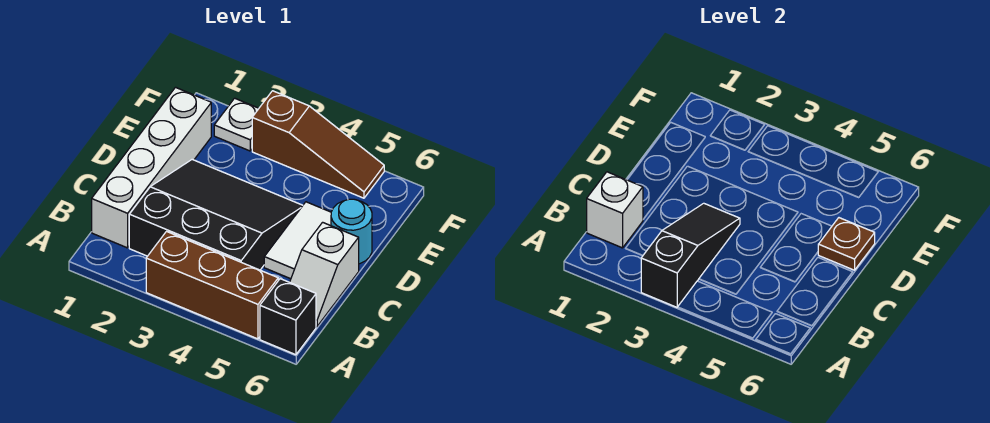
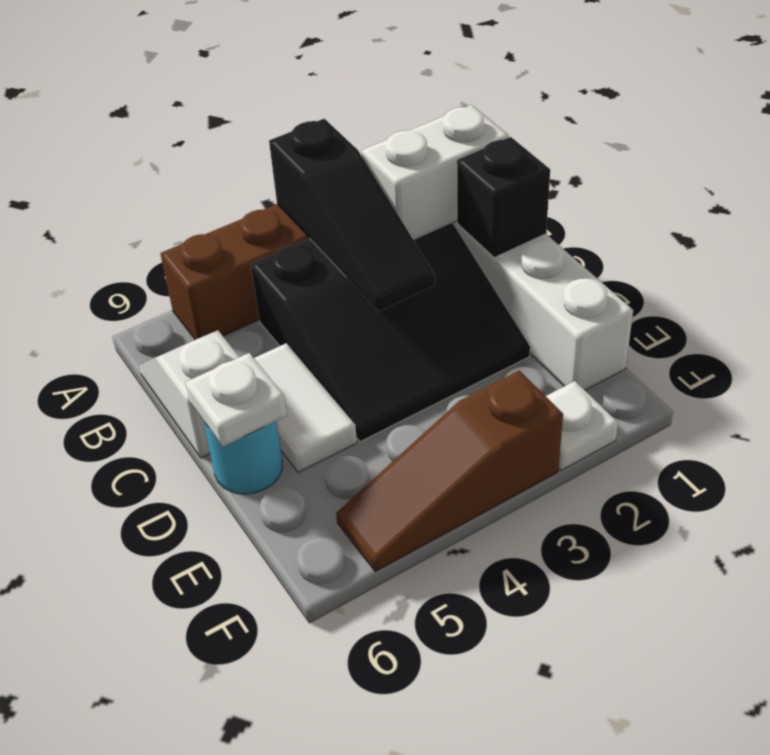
black brick A6 level 1 -> black brick C1 level 2
white brick B1 level 2 -> white brick B1:B2 level 2
brown plate D6 level 2 -> white plate D6 level 2

